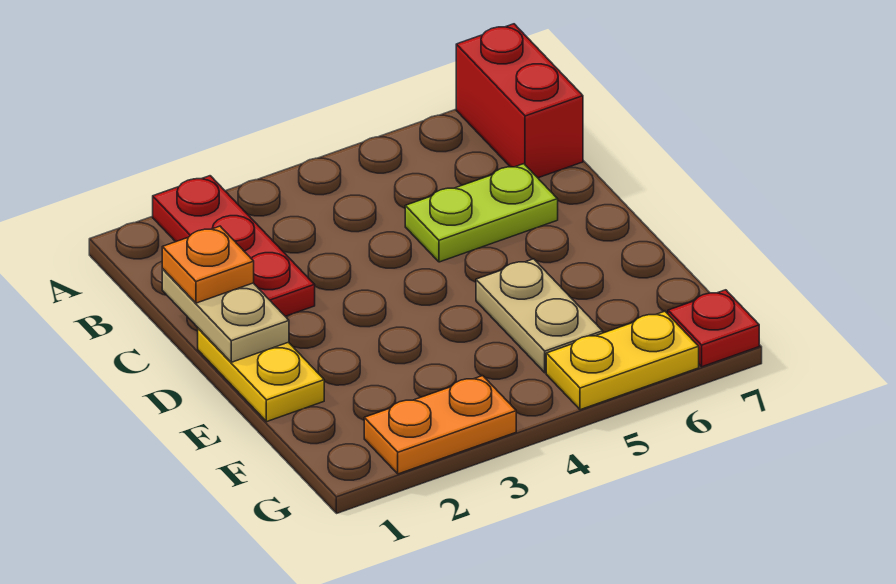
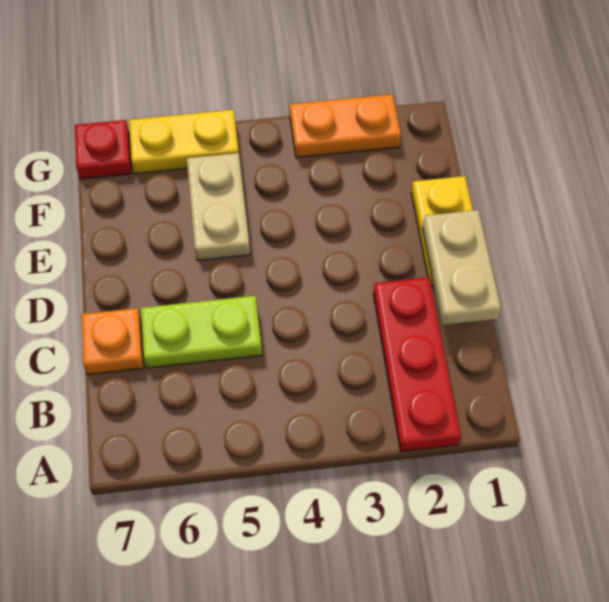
red brick A7:B7 level 1 -> none
orange plate C1 level 3 -> orange plate C7 level 1

